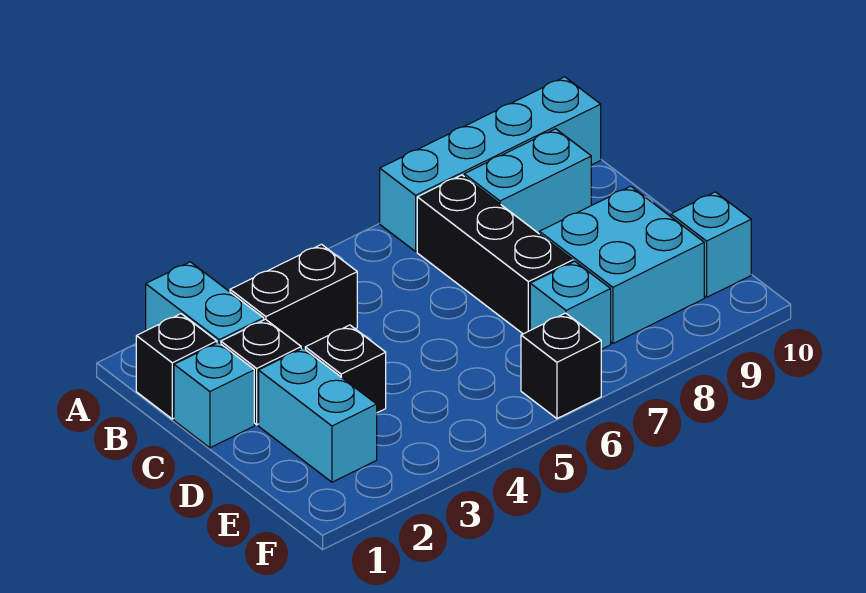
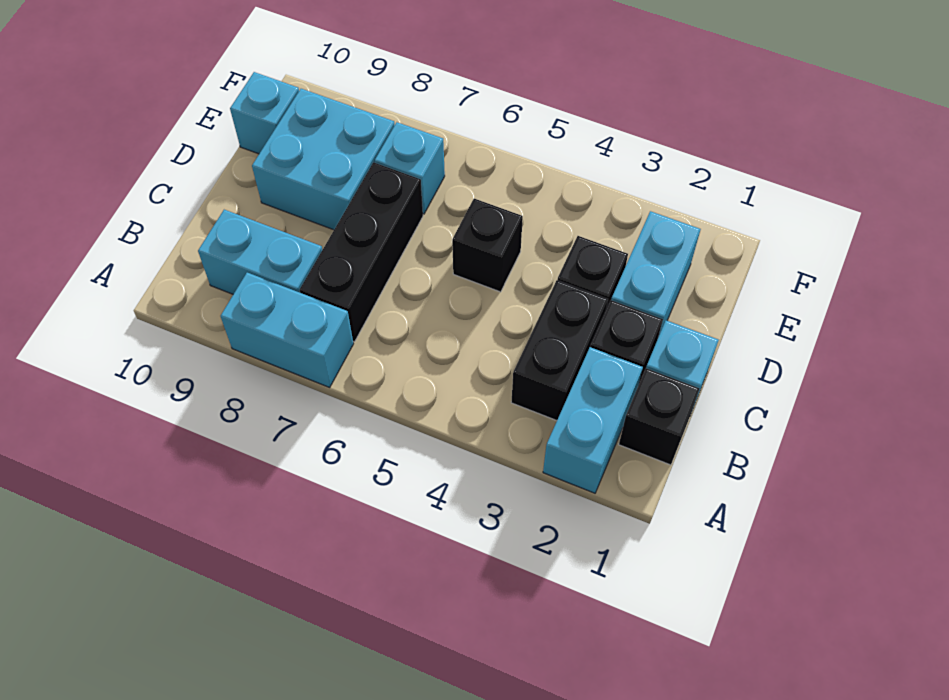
cyan brick A7:A10 level 1 -> cyan brick A7:A8 level 1
black brick B3:B4 level 1 -> black brick B3:C3 level 1
black brick F6 level 1 -> black brick D5 level 1

